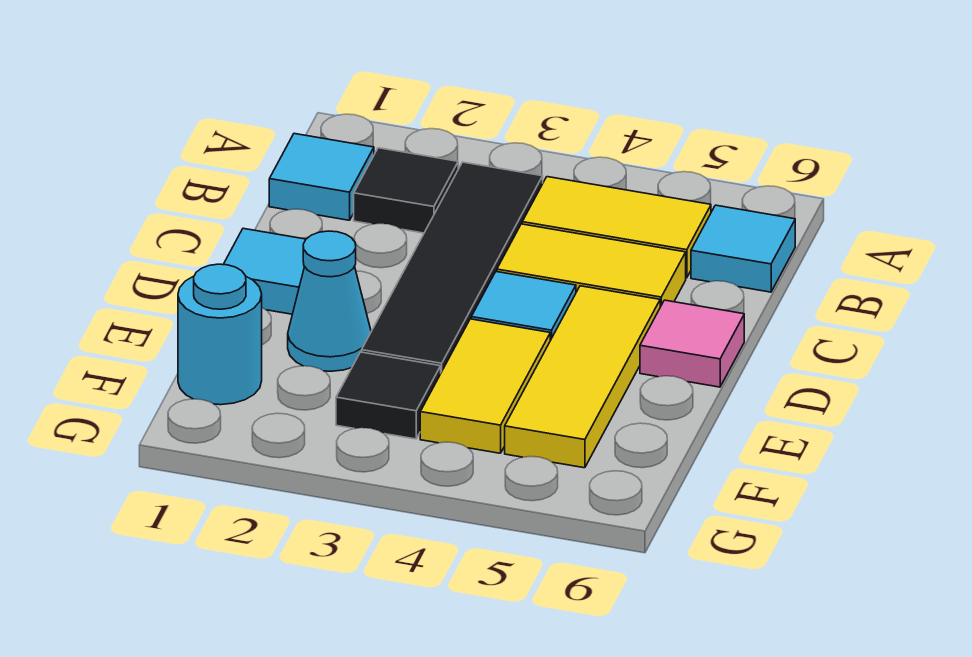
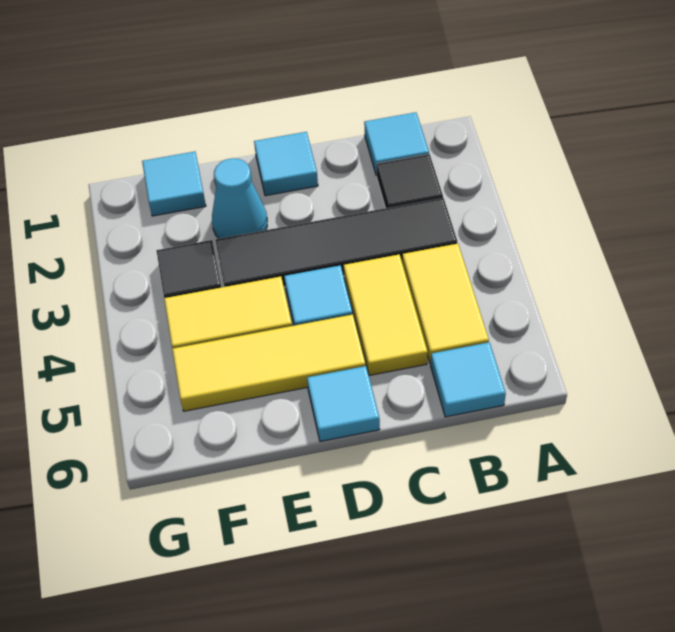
pink tile D6 level 1 -> cyan tile D6 level 1
cyan round brick F1 level 1 -> cyan tile F1 level 1

